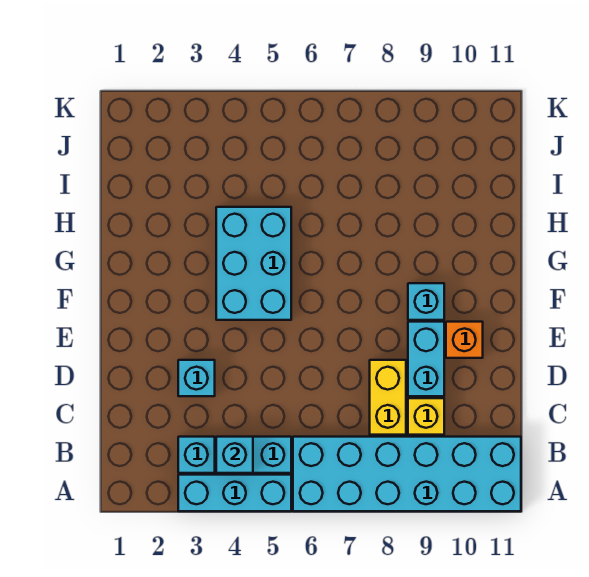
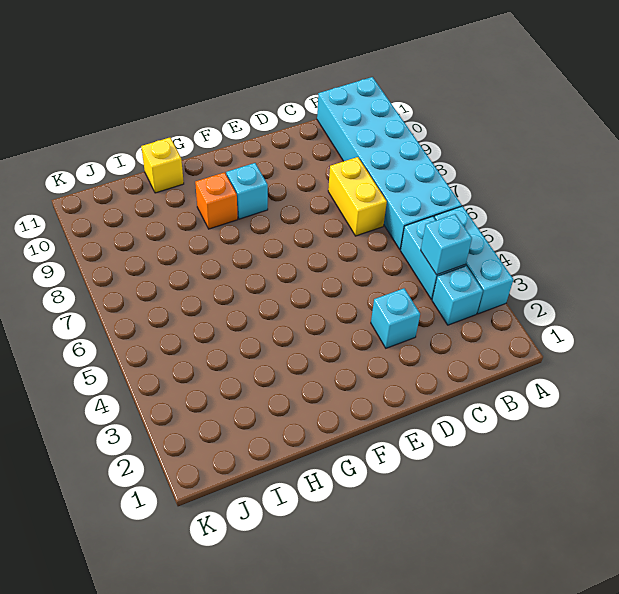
yellow brick C8:D8 level 1 -> yellow brick C7:C8 level 1
yellow brick C9 level 1 -> yellow brick H11 level 1
cyan brick D9:E9 level 1 -> none
orange brick E10 level 1 -> orange brick G9 level 1
cyan brick F4:H5 level 1 -> none

